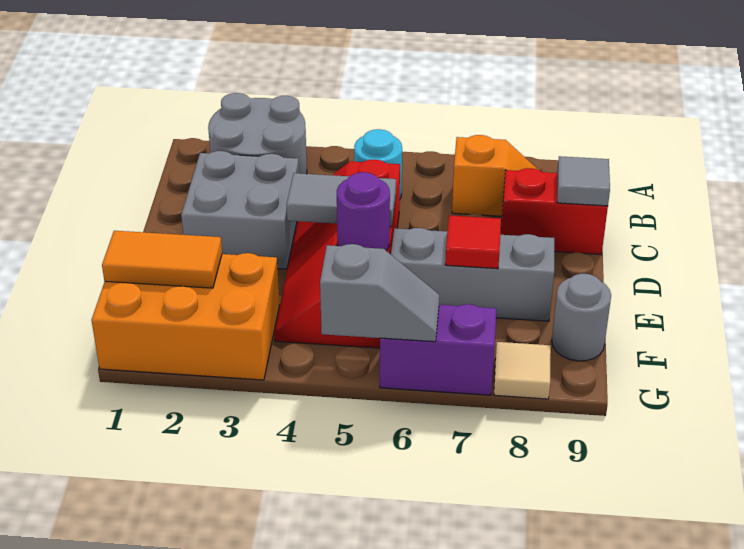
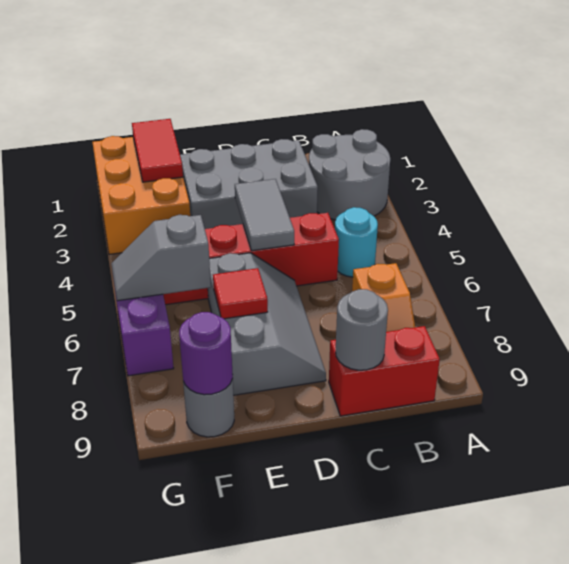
grey brick C2:D3 level 1 -> grey brick C2:E3 level 1
red brick C8:C9 level 1 -> red brick B9:C9 level 1
grey tile C9 level 2 -> grey round brick C9 level 2
purple round brick E5 level 2 -> purple round brick F9 level 2
orange tile F1:F2 level 2 -> red tile F1:F2 level 2
grey slope G5:G6 level 2 top 5 -> grey slope F6:G6 level 2 top F
tan tile G8 level 1 -> none

